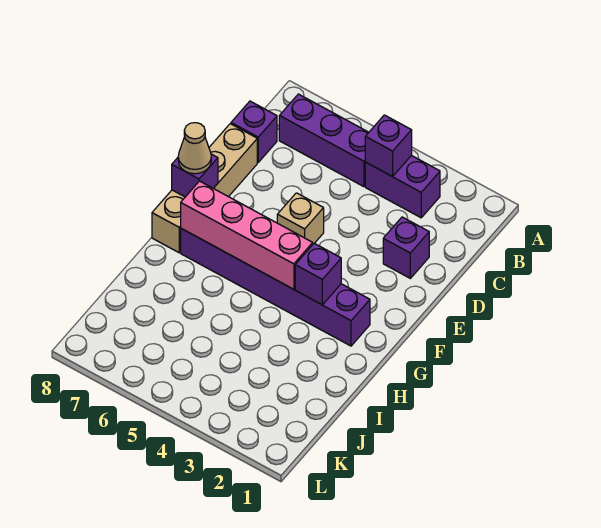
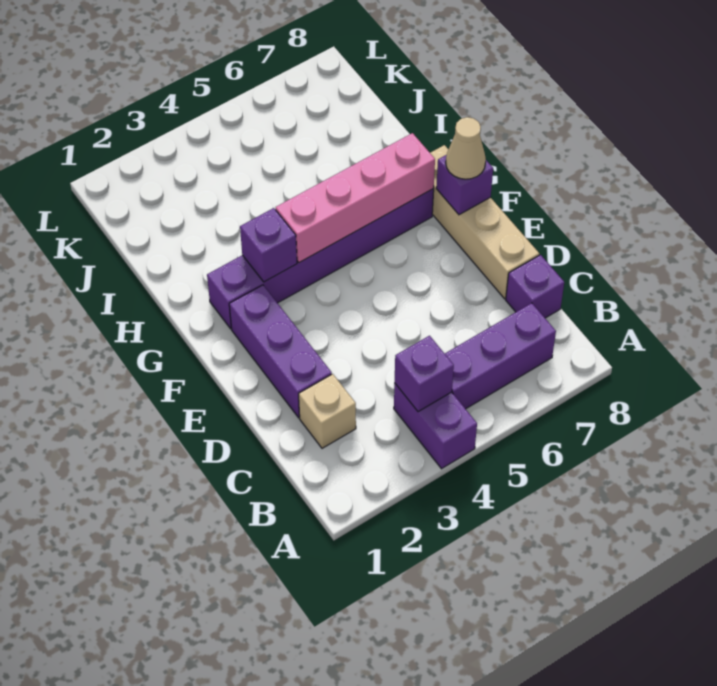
purple brick B3:B4 level 1 -> purple brick A4:B4 level 1
purple brick D2 level 1 -> purple brick D2:F2 level 1
tan brick E5 level 1 -> tan brick C2 level 1

